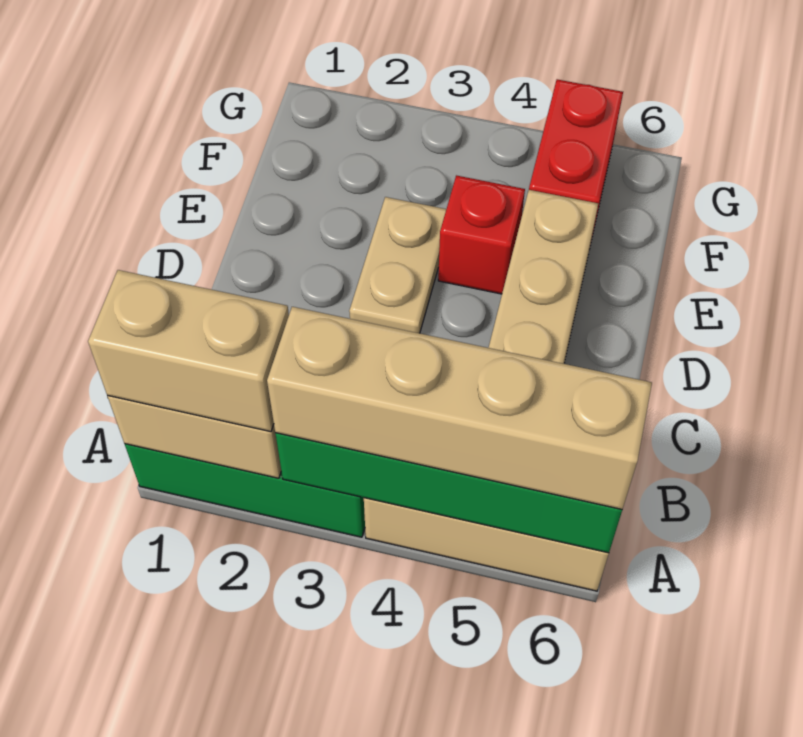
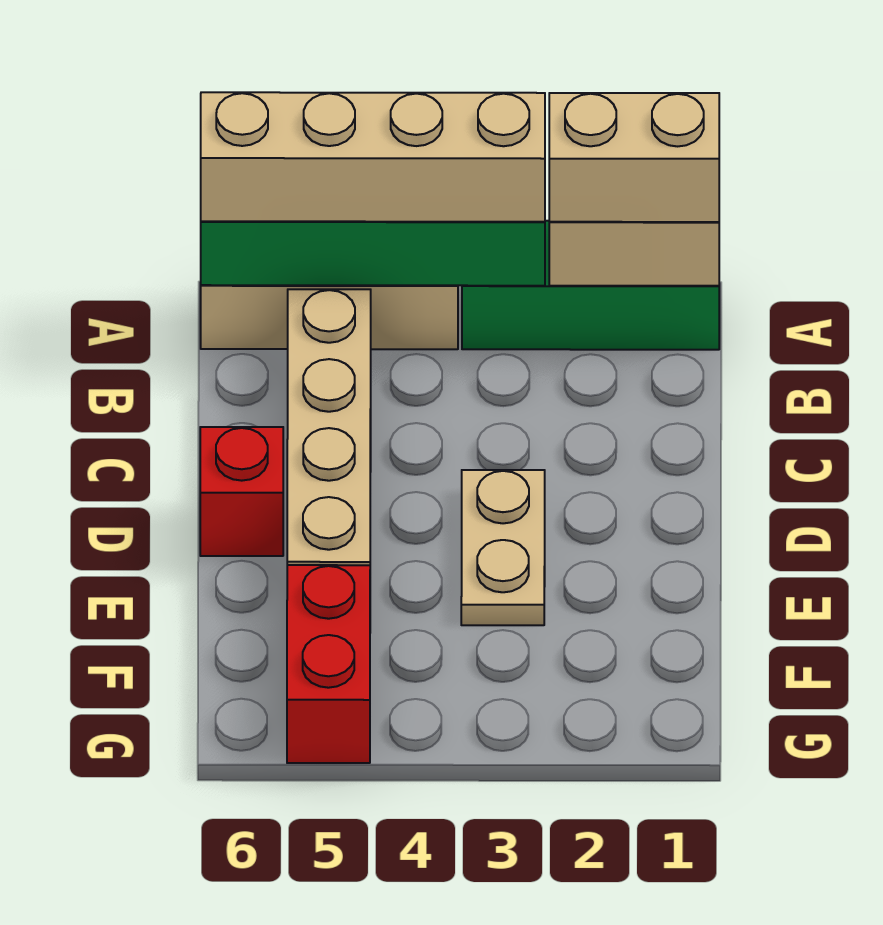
red brick E4 level 1 -> red brick D6 level 1

